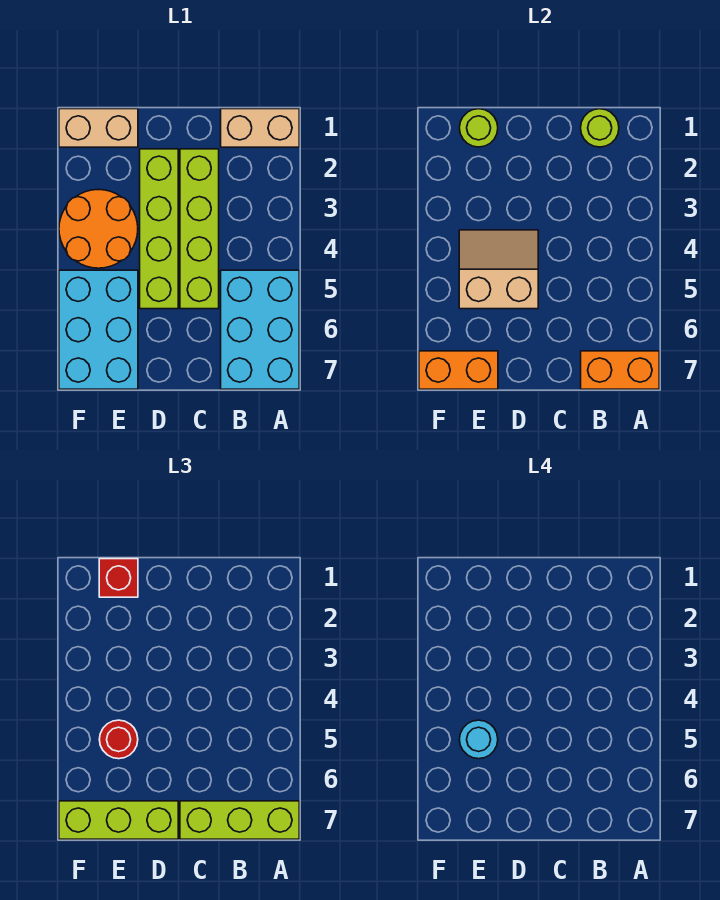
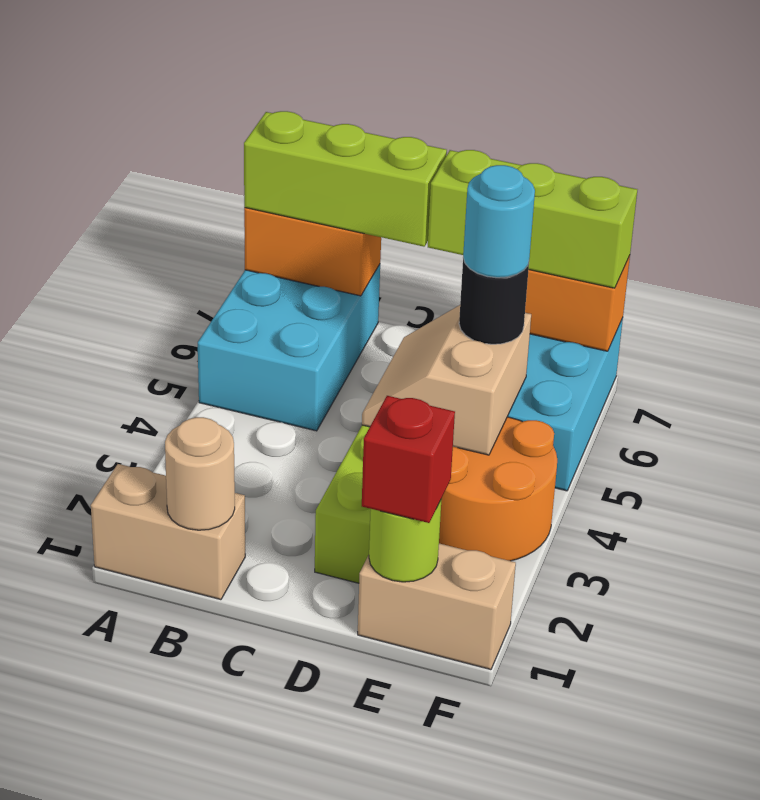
lime round brick B1 level 2 -> tan round brick B1 level 2
lime brick C2:C5 level 1 -> none
tan slope D4:E5 level 2 top 5 -> tan slope D4:E5 level 2 top E
red round brick E5 level 3 -> black round brick E5 level 3

